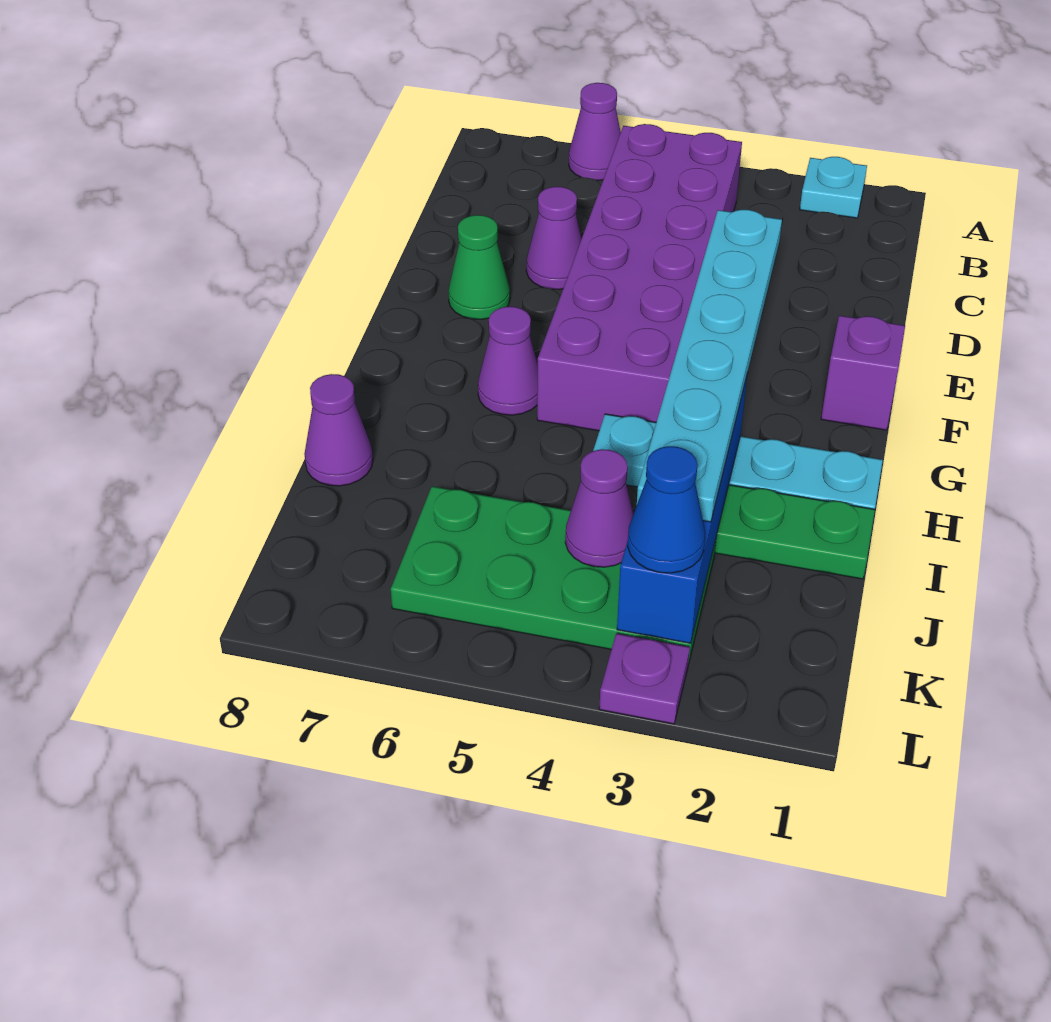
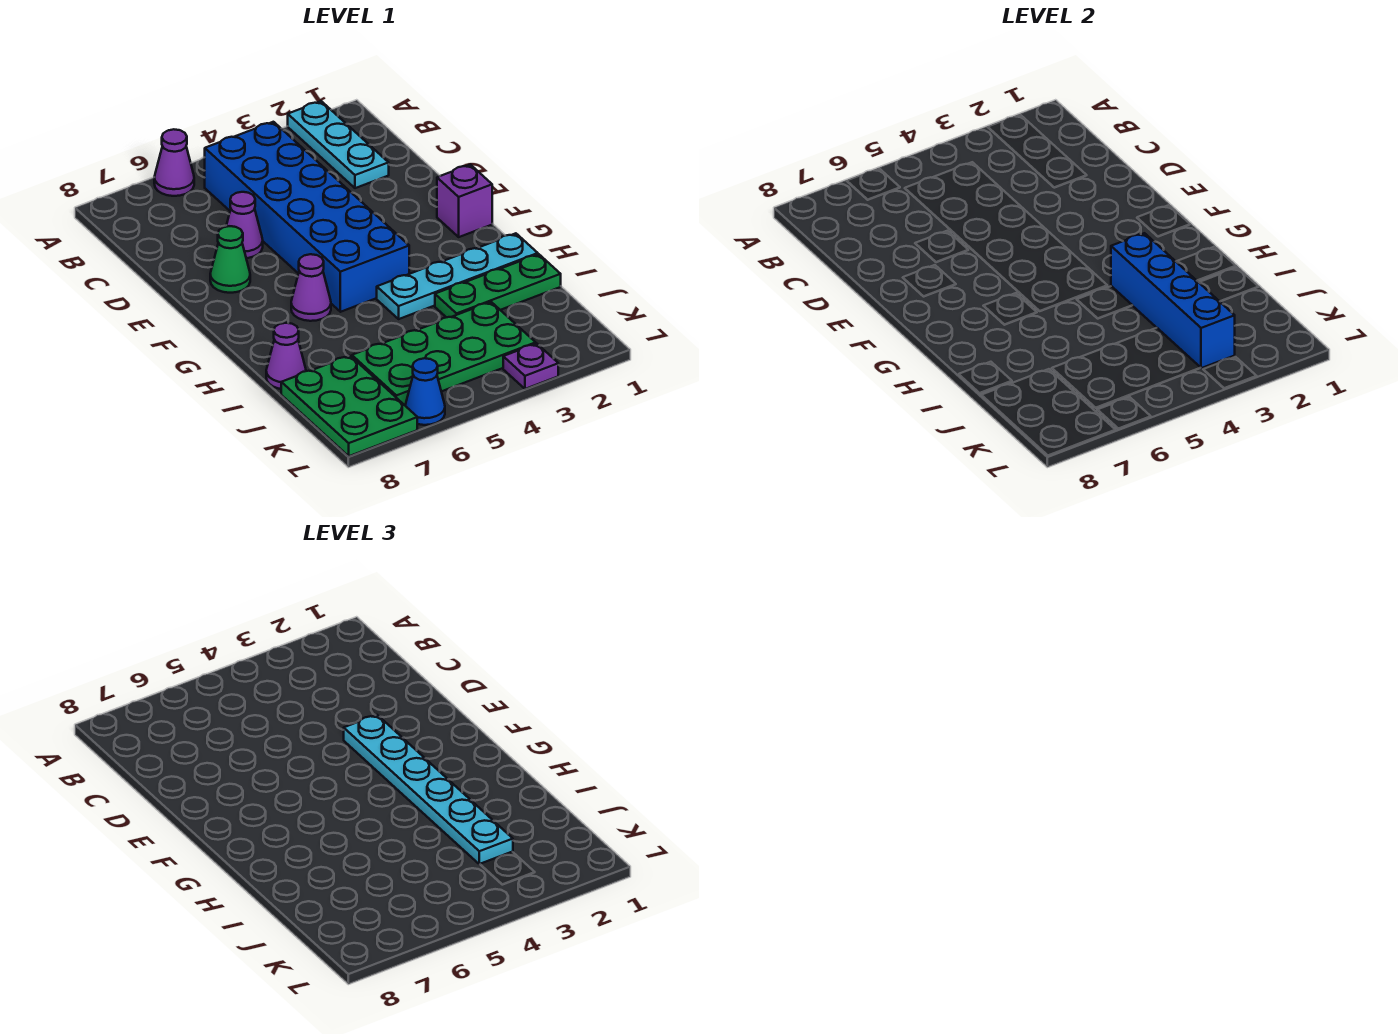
cyan plate A2 level 1 -> cyan plate A2:C2 level 1
purple brick B4:G5 level 1 -> blue brick B4:G5 level 1
purple cone J4 level 2 -> none
none -> green plate J7:L8 level 1
blue cone K3 level 3 -> blue cone L6 level 1

